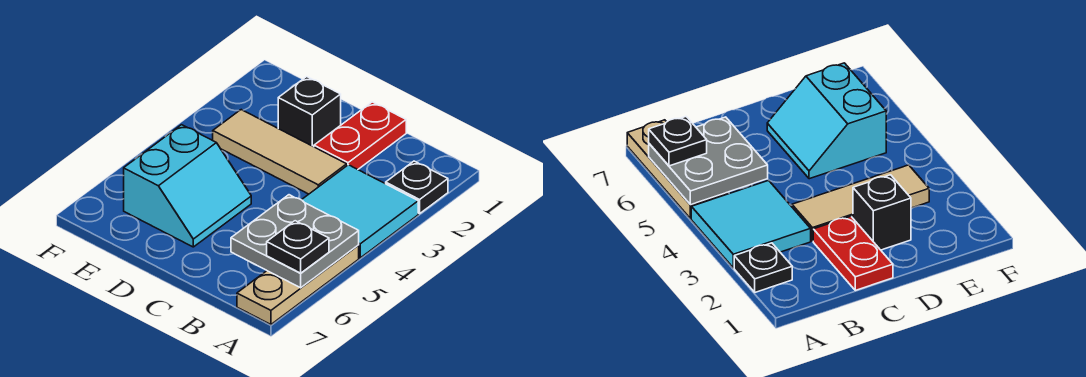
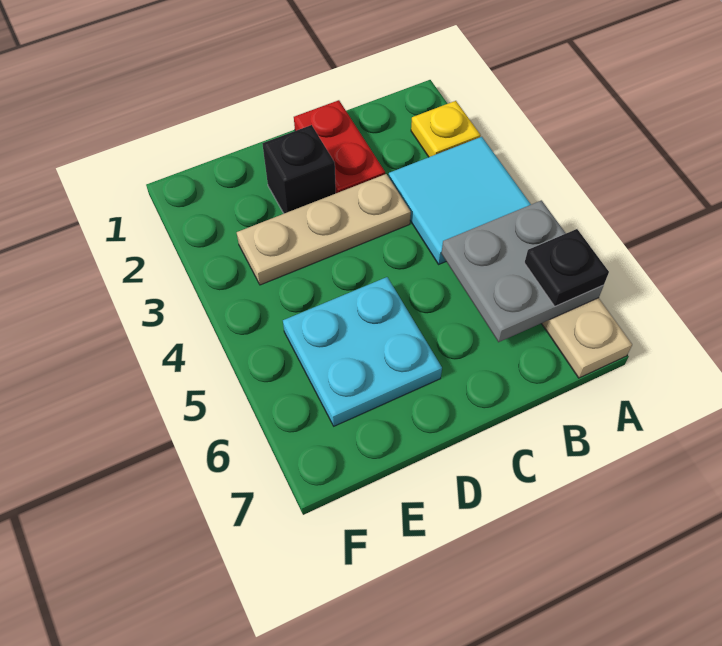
black plate A2 level 1 -> yellow plate A2 level 1
tan tile C3:E3 level 1 -> tan plate C3:E3 level 1
cyan slope D5:E6 level 1 top E -> cyan plate D5:E6 level 1

